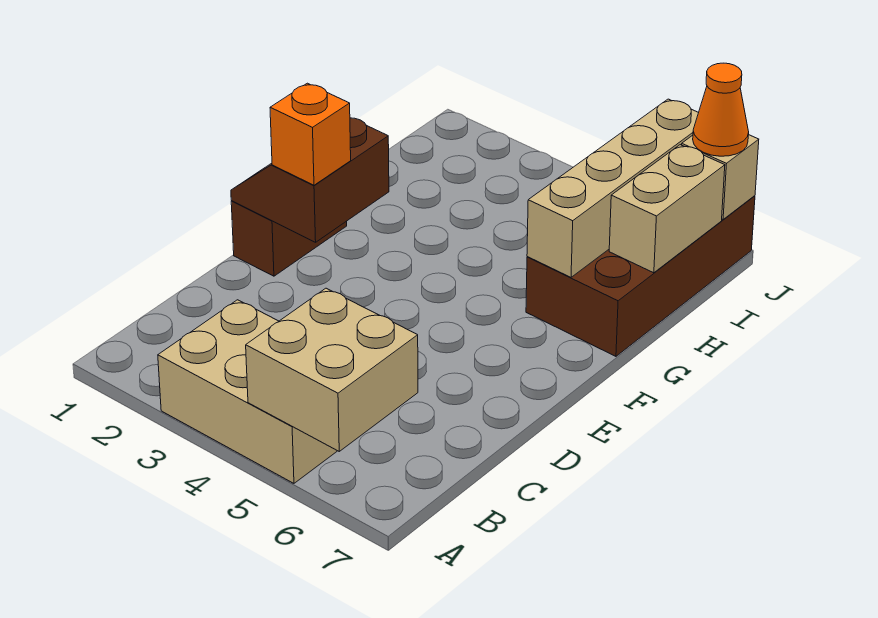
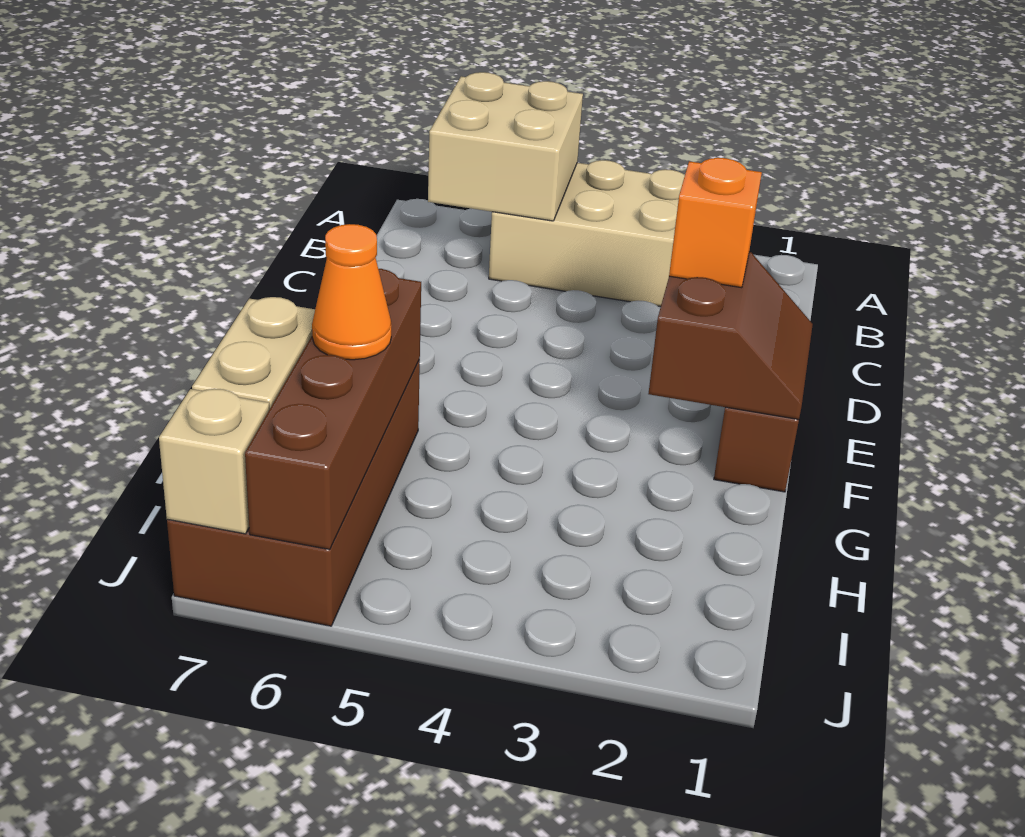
tan brick G6:J6 level 2 -> brown brick G6:J6 level 2
orange cone J7 level 3 -> orange cone H6 level 3

